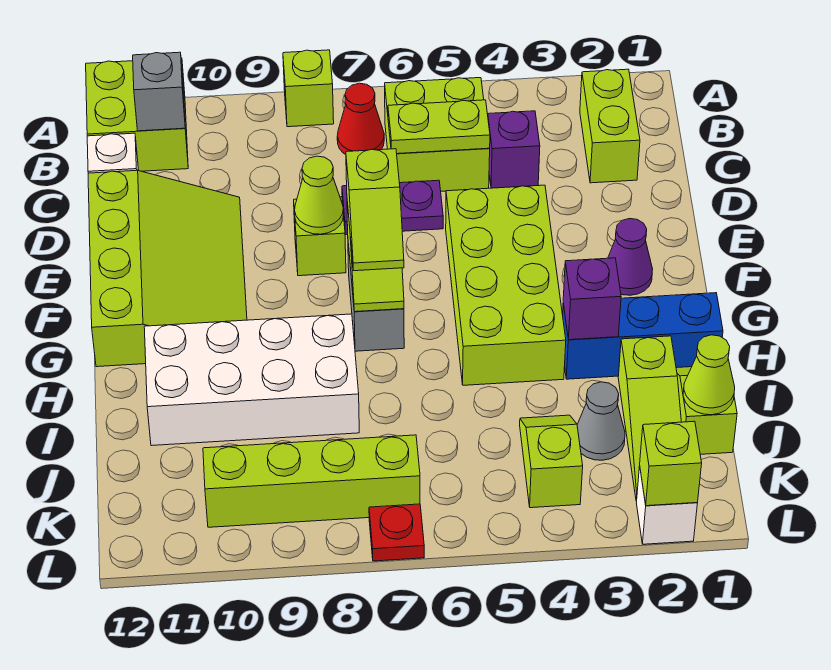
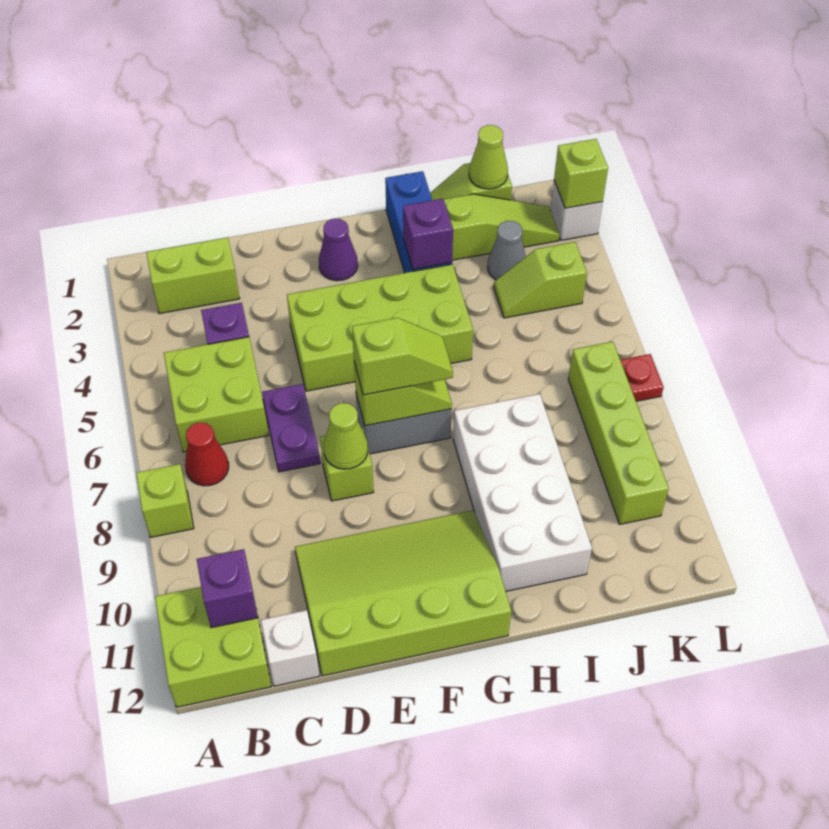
grey brick B11 level 2 -> purple brick B11 level 2
lime plate C5:C6 level 2 -> none

